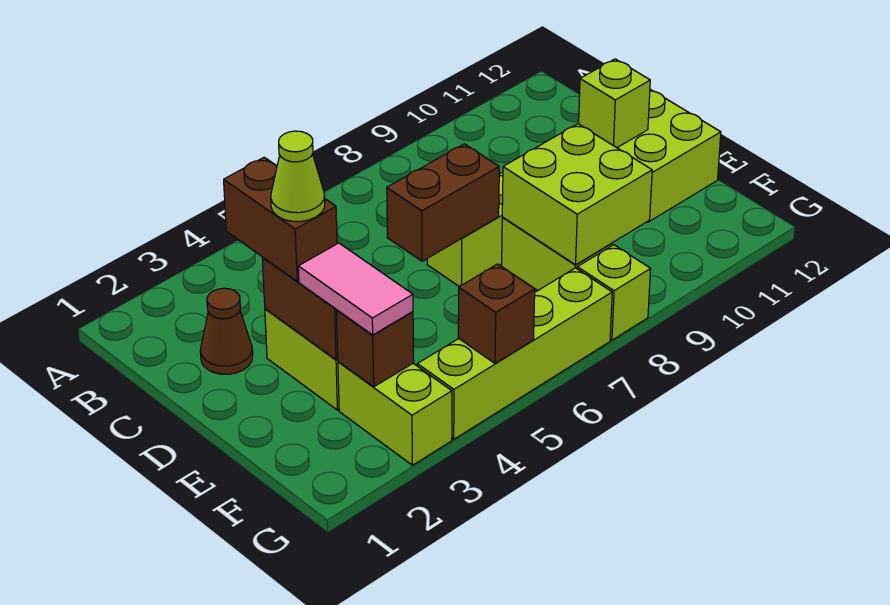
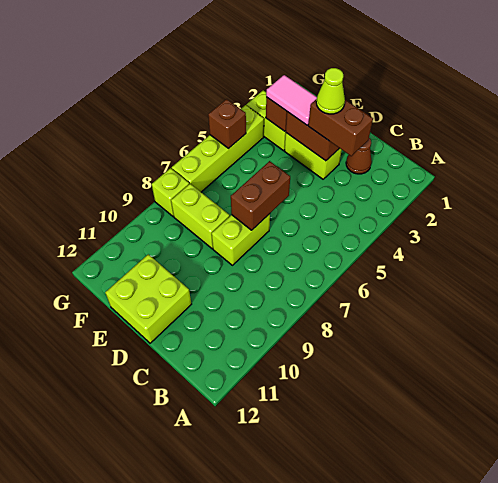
lime brick D11 level 2 -> none
lime brick E8:F9 level 2 -> none

